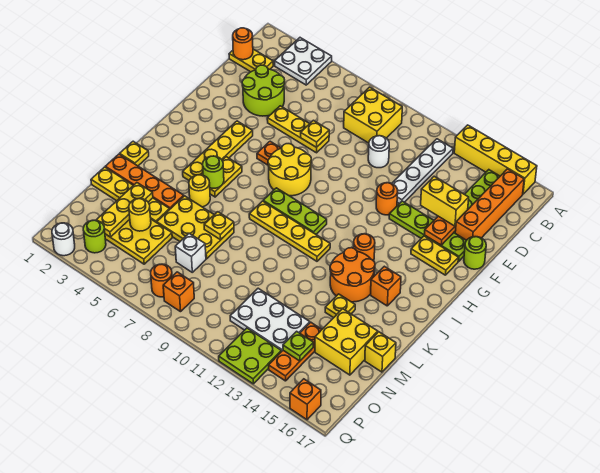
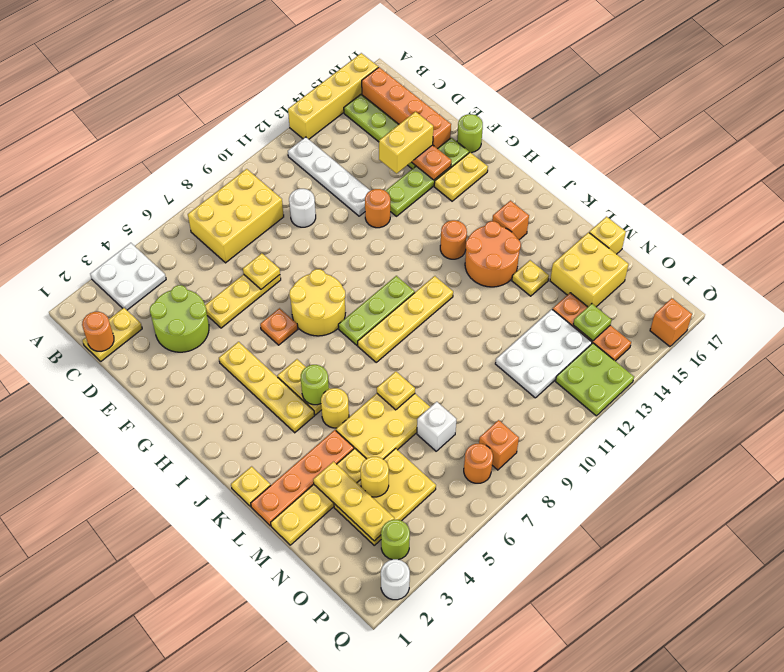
yellow brick B8:C9 level 1 -> yellow brick B7:C9 level 1

